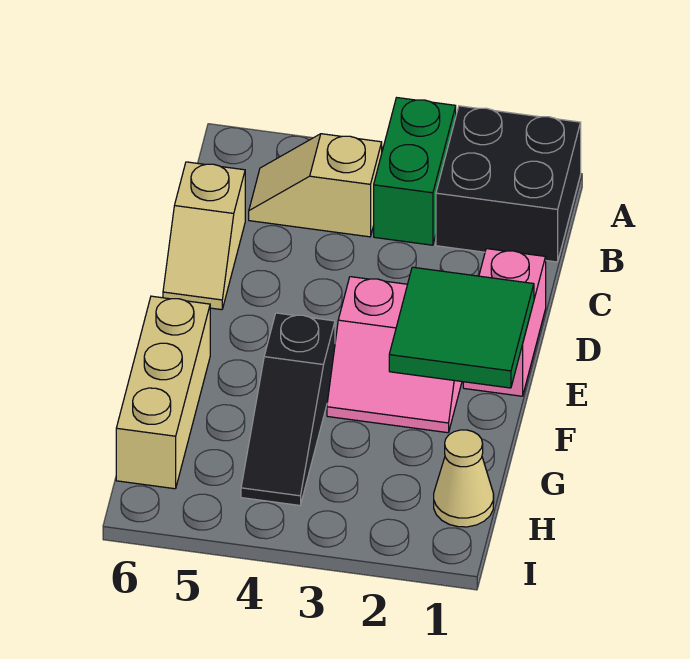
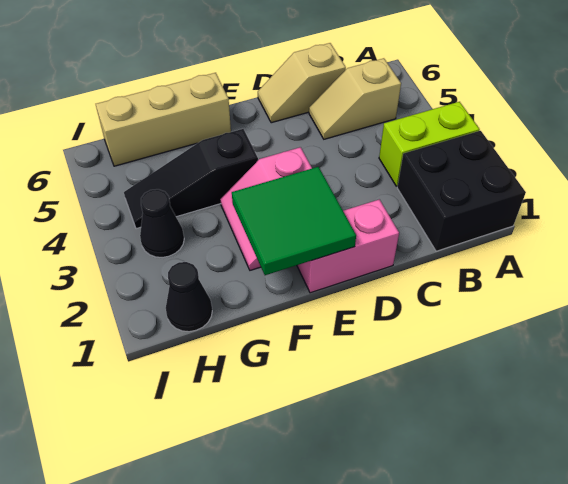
green brick A3:B3 level 1 -> lime brick A3:B3 level 1
tan slope B4:B5 level 1 top 4 -> tan slope B5:C5 level 1 top B
tan cone H1 level 1 -> black cone H1 level 1
none -> black cone H3 level 1

